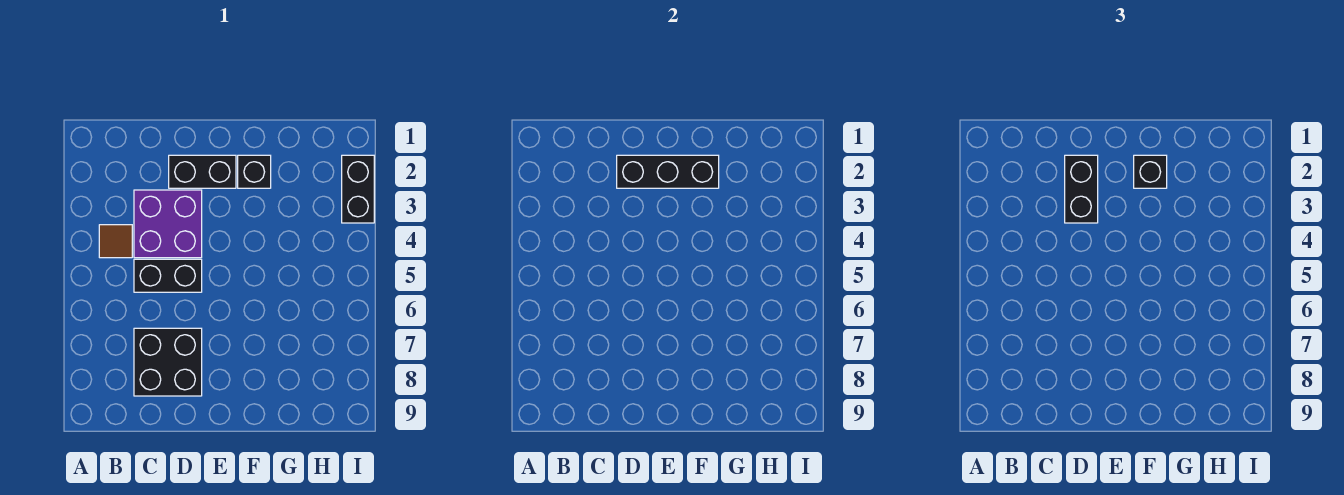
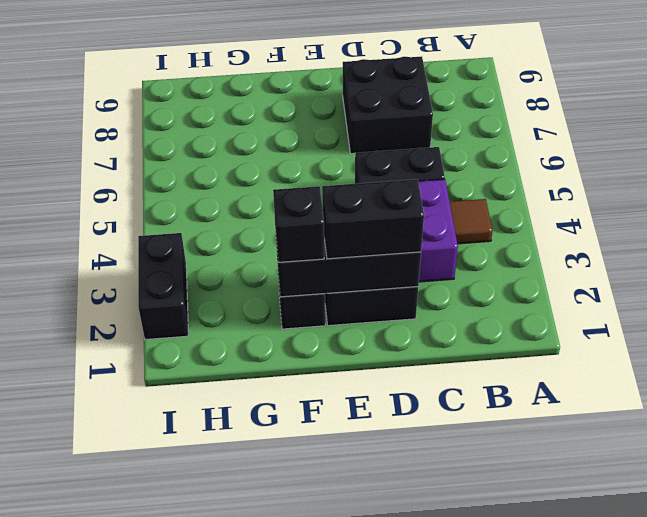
black brick D2:D3 level 3 -> black brick D2:E2 level 3

